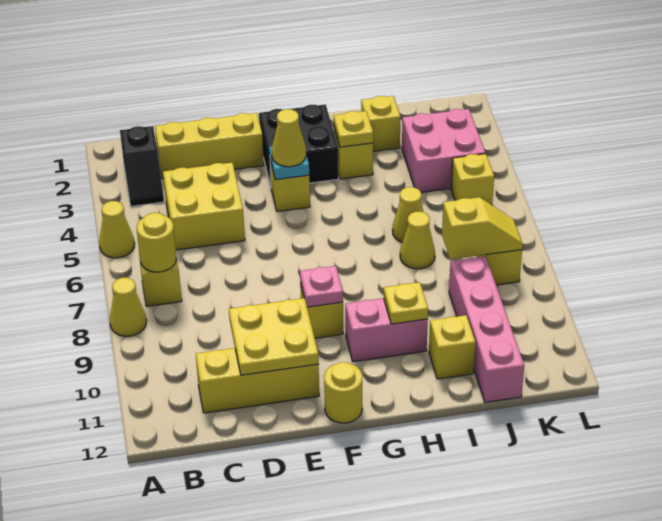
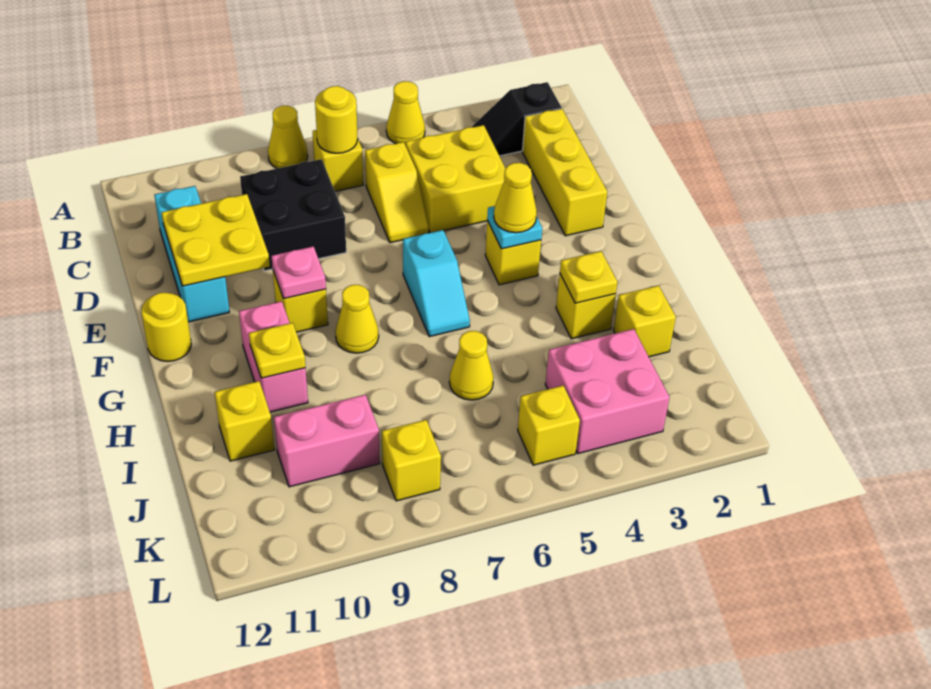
yellow brick C11:E11 level 1 -> cyan brick C11:E11 level 1
black brick F2:G3 level 1 -> black brick C8:D9 level 1
none -> cyan slope F6:G6 level 1 top F
yellow cone I7 level 1 -> yellow cone G8 level 1
yellow slope J8:K8 level 2 top J -> yellow slope C6:D6 level 1 top C
pink brick J9:J12 level 1 -> pink brick J9:J10 level 1

